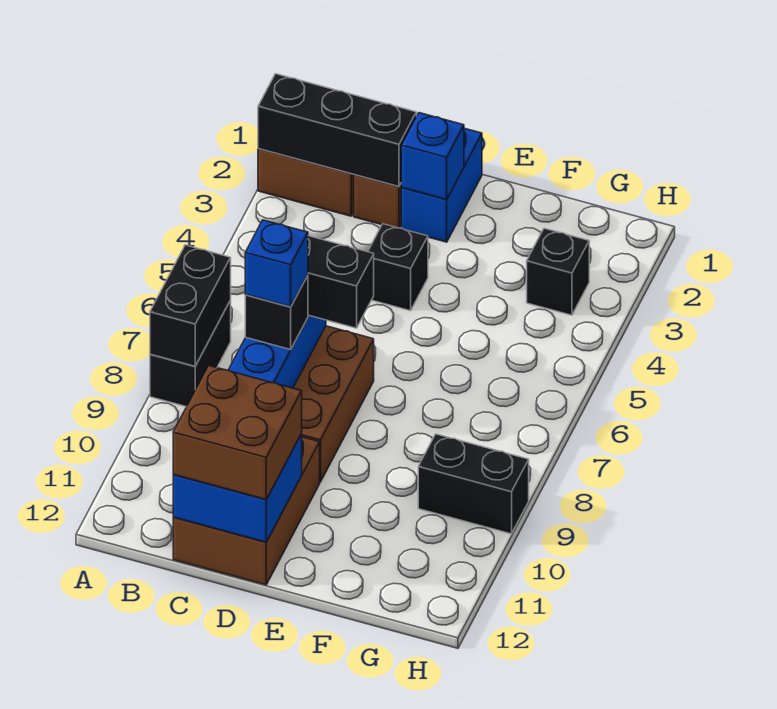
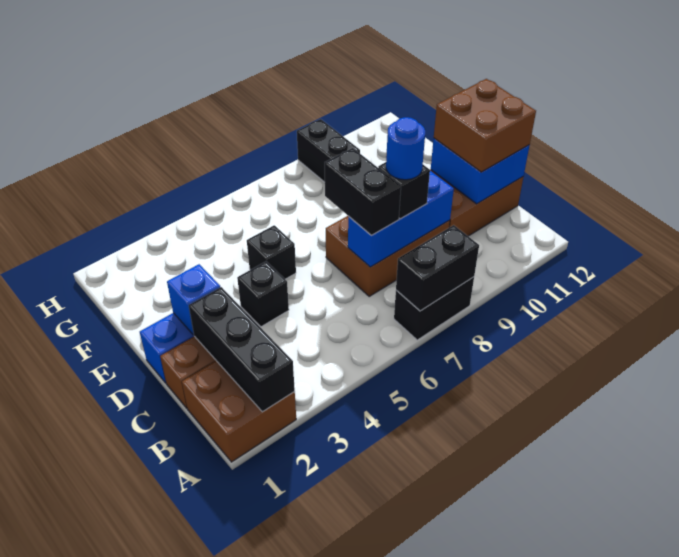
blue brick C8 level 4 -> blue round brick C8 level 4
black brick G3 level 1 -> black brick E5 level 1

